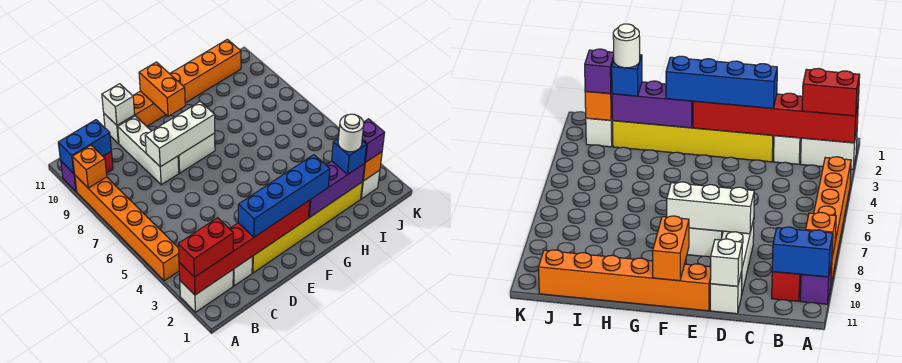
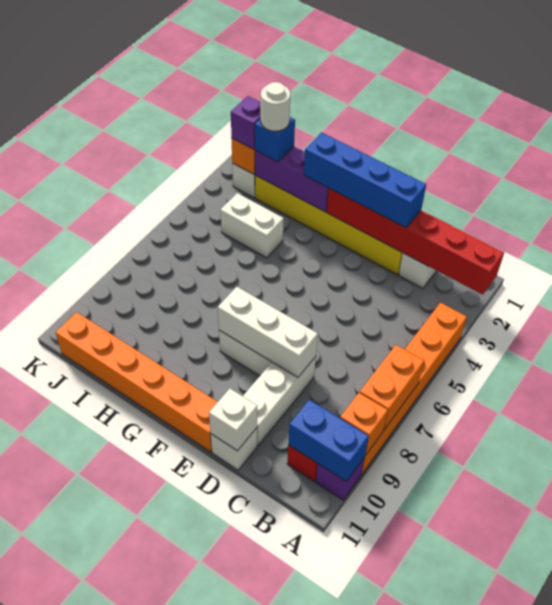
white brick A2:B2 level 1 -> white brick H4:I4 level 1
red brick A2:B2 level 3 -> none
orange brick F10:F11 level 2 -> orange brick A7:A8 level 2

